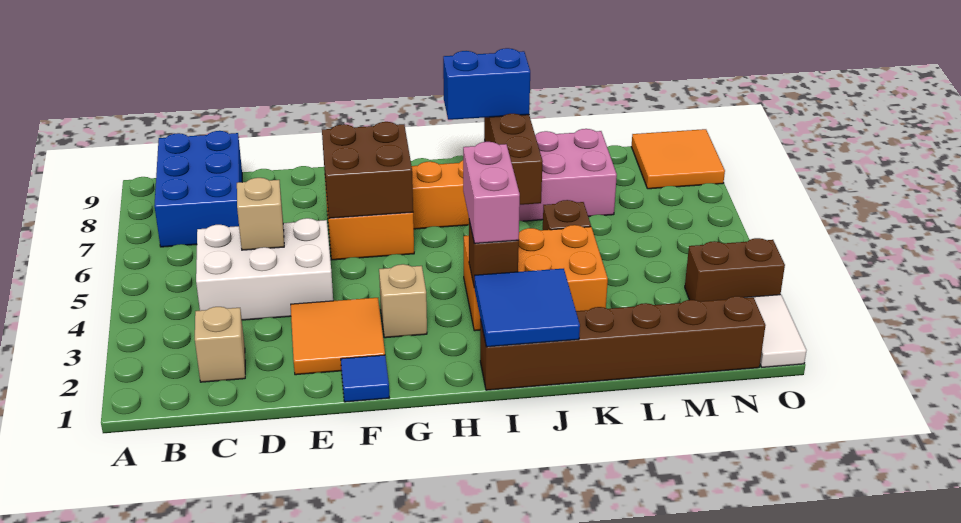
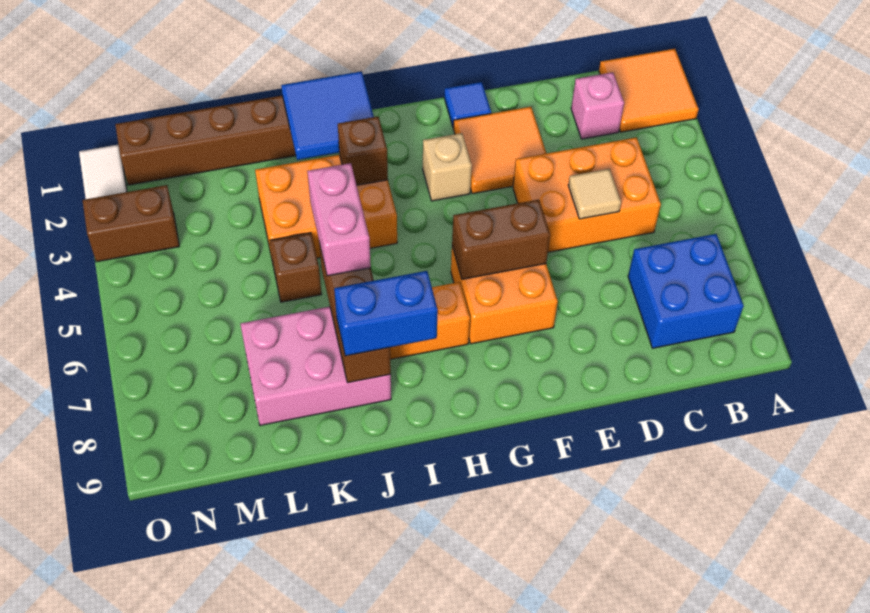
blue brick B7:C9 level 1 -> blue brick B7:C8 level 1
tan brick C2 level 1 -> pink brick C2 level 1
white brick C4:E5 level 1 -> orange brick C4:E5 level 1
tan brick D5 level 2 -> tan tile D5 level 2
brown brick F6:G7 level 2 -> brown brick F6:G6 level 2
pink brick I3:I4 level 3 -> pink brick J5:J6 level 3
orange tile N8:O9 level 1 -> orange tile A1:B2 level 1

